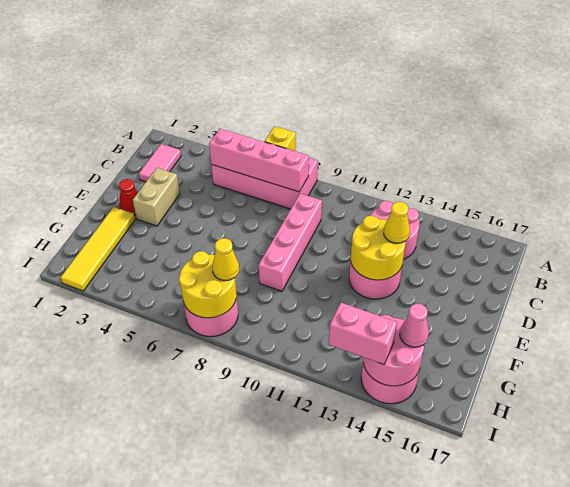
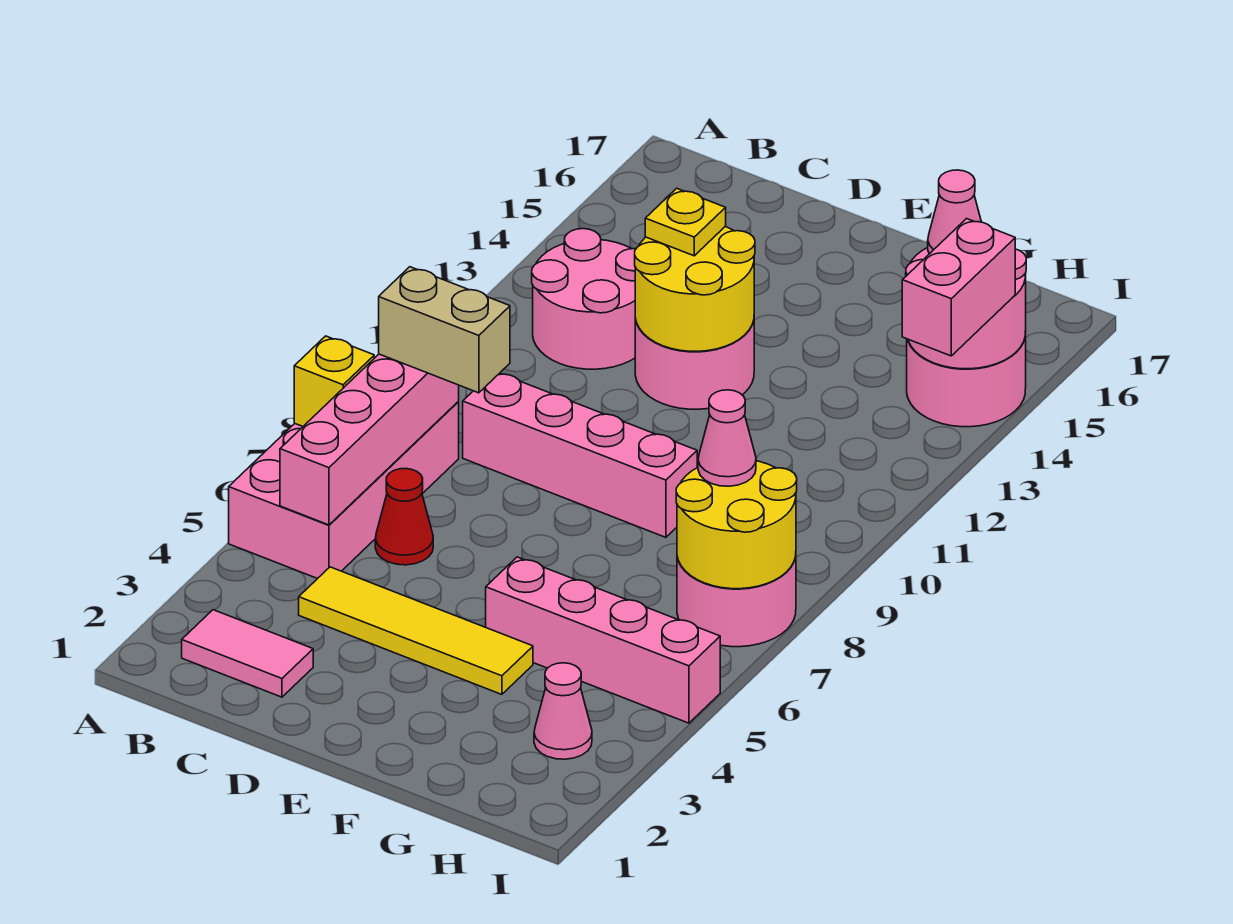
tan brick D3:E3 level 1 -> tan brick B8:C8 level 3
yellow cone D13 level 3 -> yellow plate D13 level 3
red cone E2 level 1 -> red cone C6 level 1
yellow tile F2:I2 level 1 -> yellow tile C4:F4 level 1
none -> pink brick F5:I5 level 1
none -> pink cone H3 level 1
yellow cone H8 level 3 -> pink cone H8 level 3

